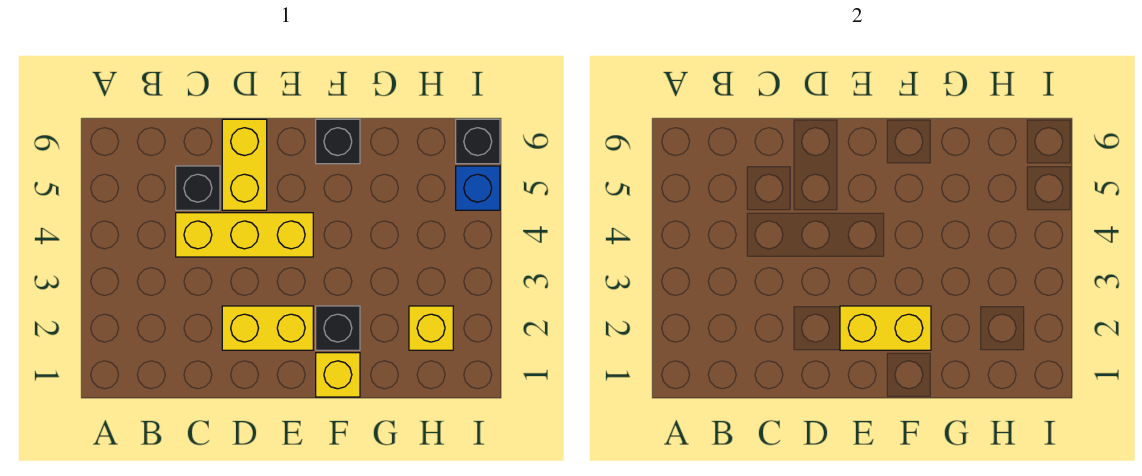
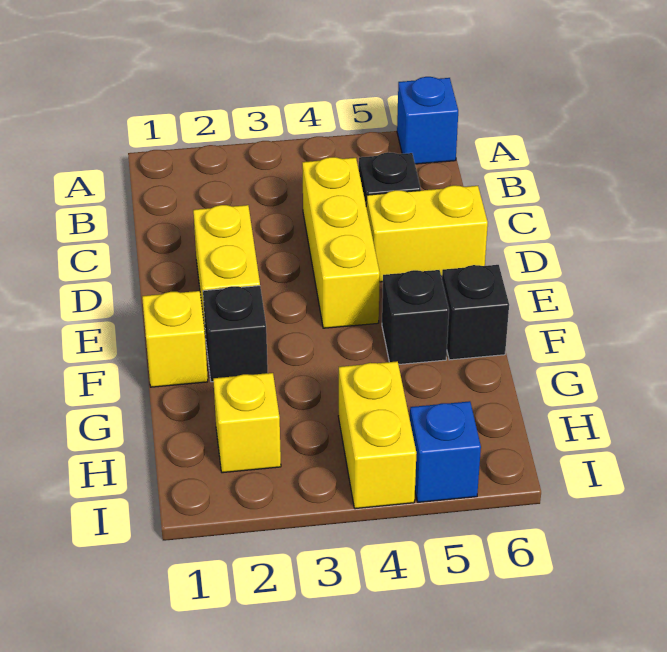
none -> blue brick A6 level 1
yellow brick E2:F2 level 2 -> yellow brick H4:I4 level 1
black brick I6 level 1 -> black brick F5 level 1

